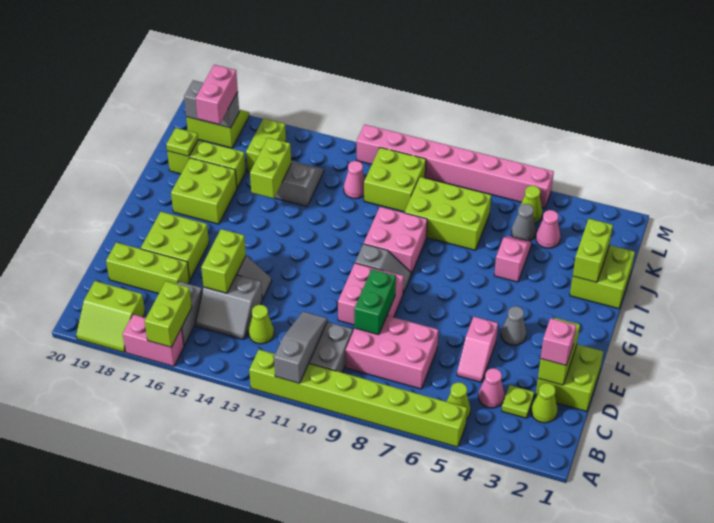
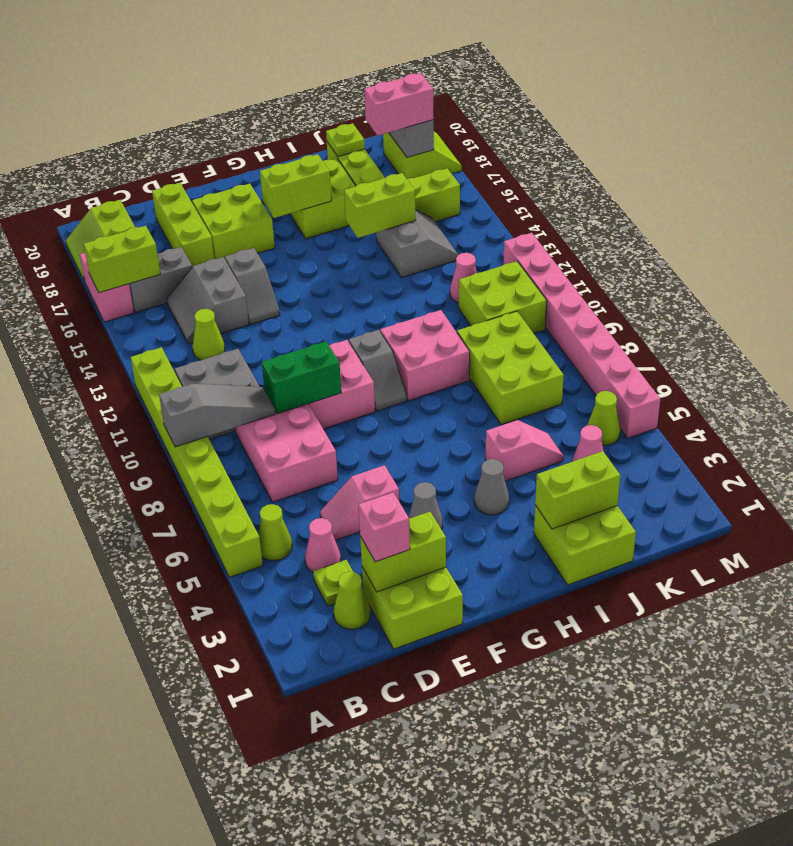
grey slope A11:C11 level 2 top A -> grey slope A9:C9 level 2 top A
lime brick D15:E15 level 2 -> lime brick G17:H17 level 2
grey cone K5 level 1 -> grey cone H4 level 1

